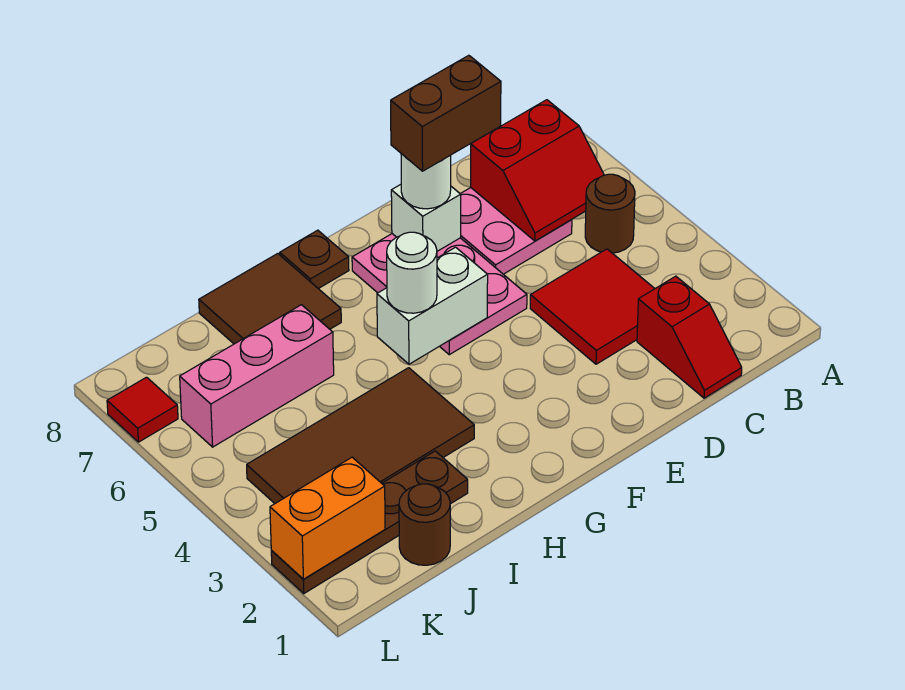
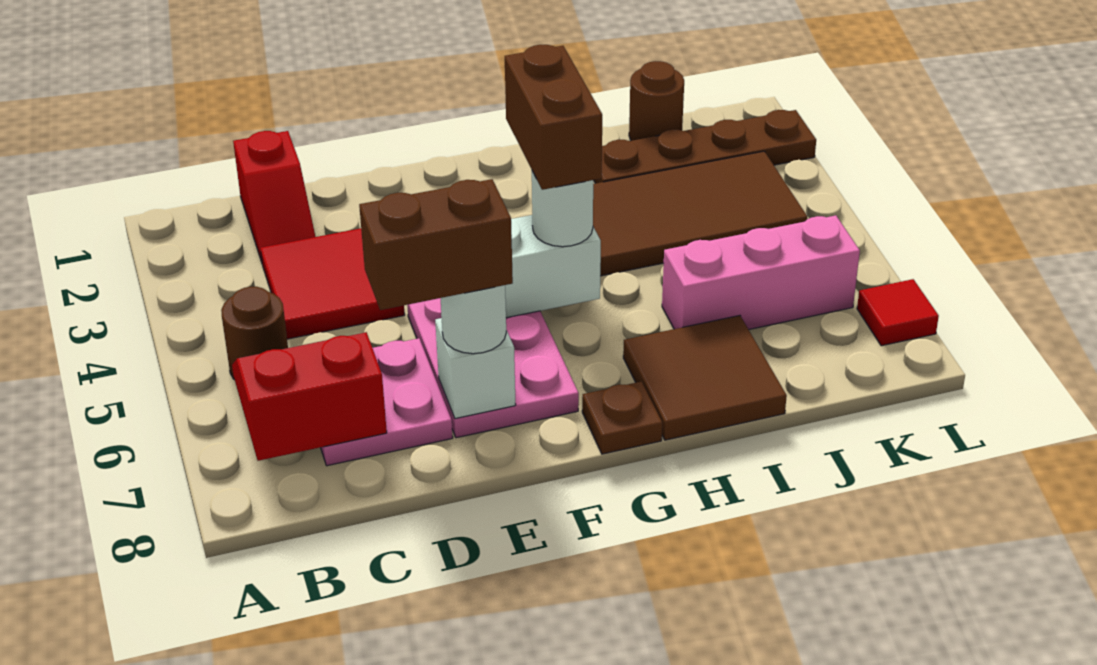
red slope C1:C2 level 1 top 2 -> red slope C1:C2 level 1 top 1
none -> brown brick G4:G5 level 4
orange brick K2:L2 level 2 -> none

